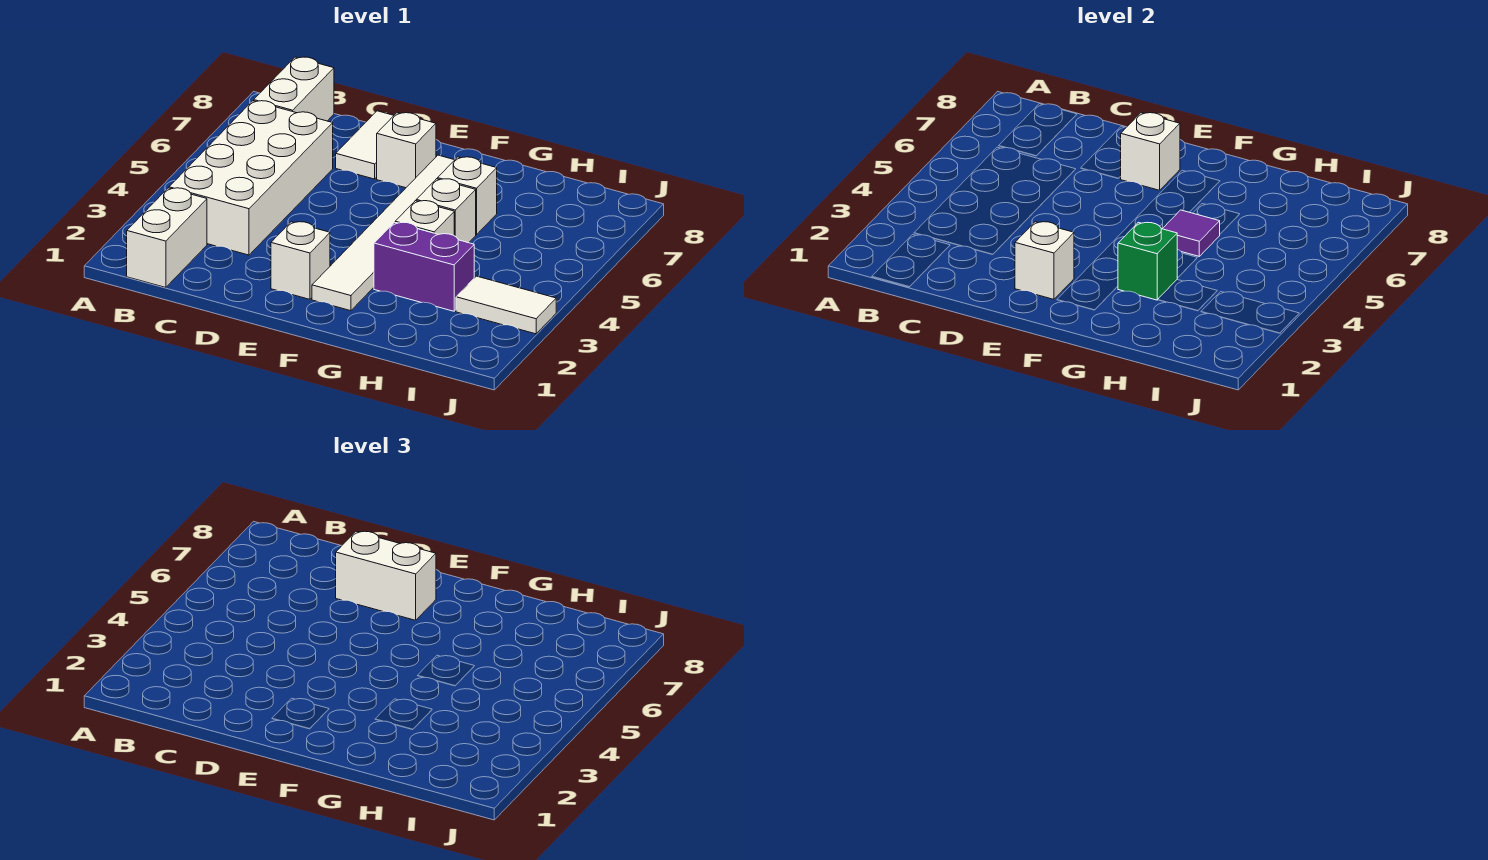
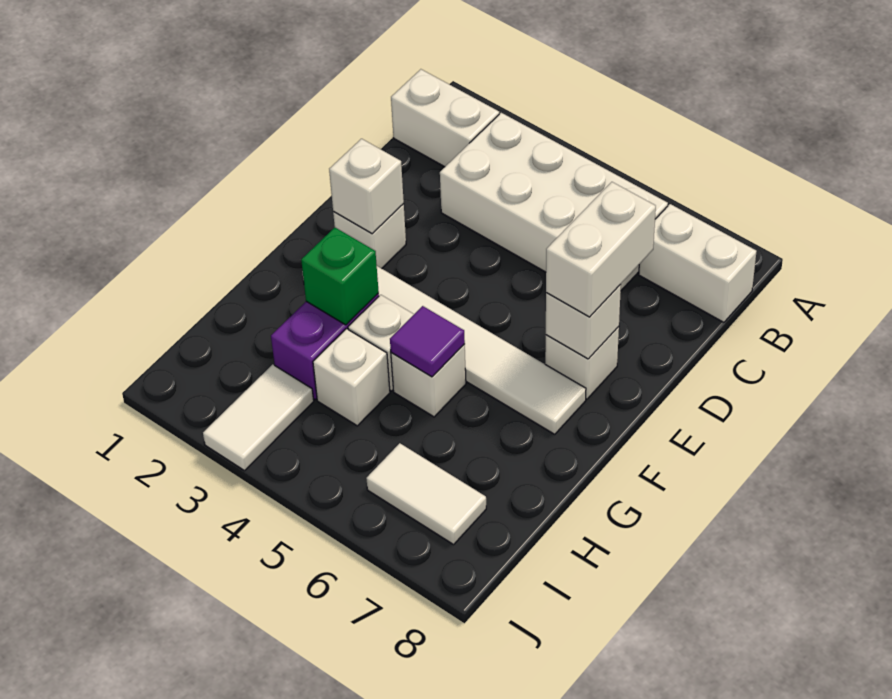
white tile D7:D8 level 1 -> white tile I6:I7 level 1
white brick G6 level 1 -> white brick H4 level 1

